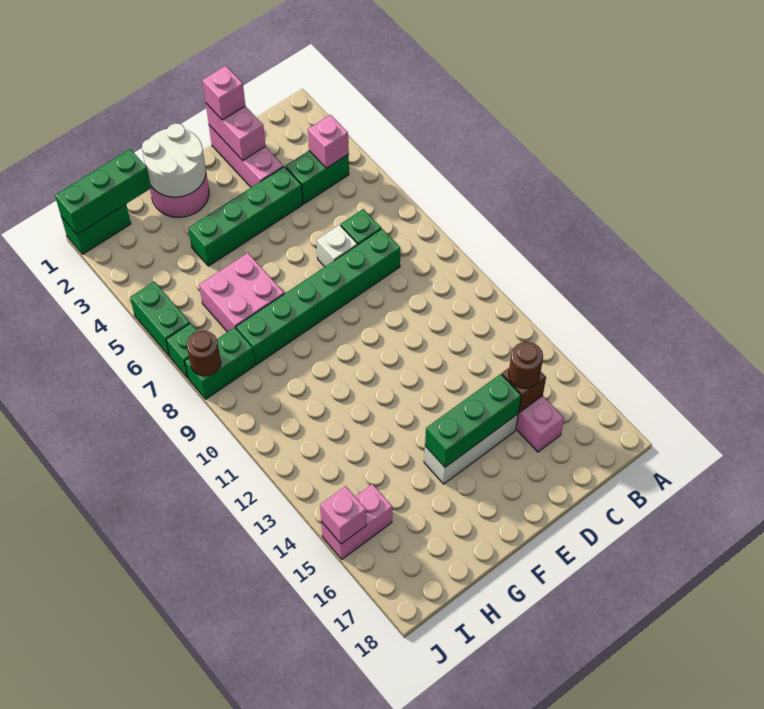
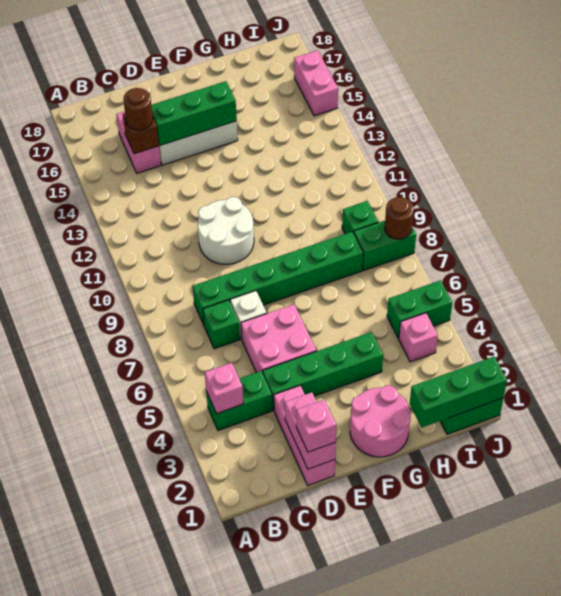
white round brick F1:G2 level 2 -> white round brick D10:E11 level 1
pink brick G6:H7 level 1 -> pink brick D5:E6 level 1
pink brick I15:J15 level 1 -> pink brick J15:J16 level 1
green brick J5:J6 level 1 -> green brick I5:J5 level 1
green brick J7 level 1 -> green brick I9 level 1
pink brick J15 level 2 -> pink brick I4 level 1

